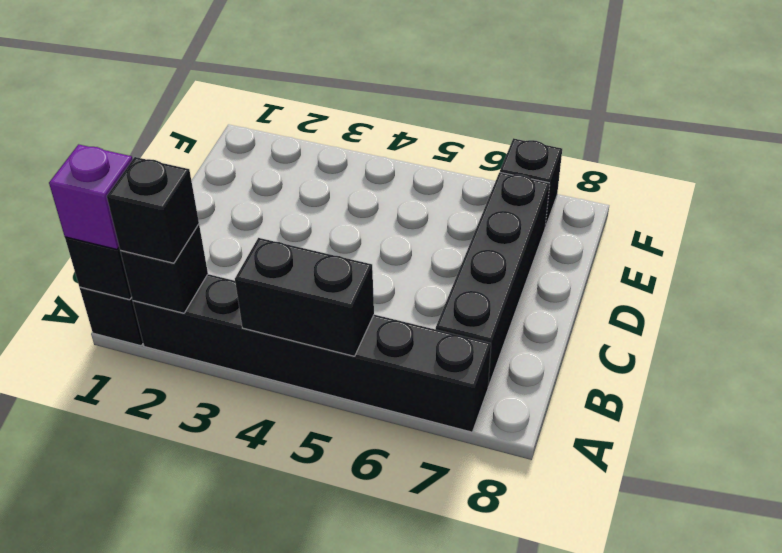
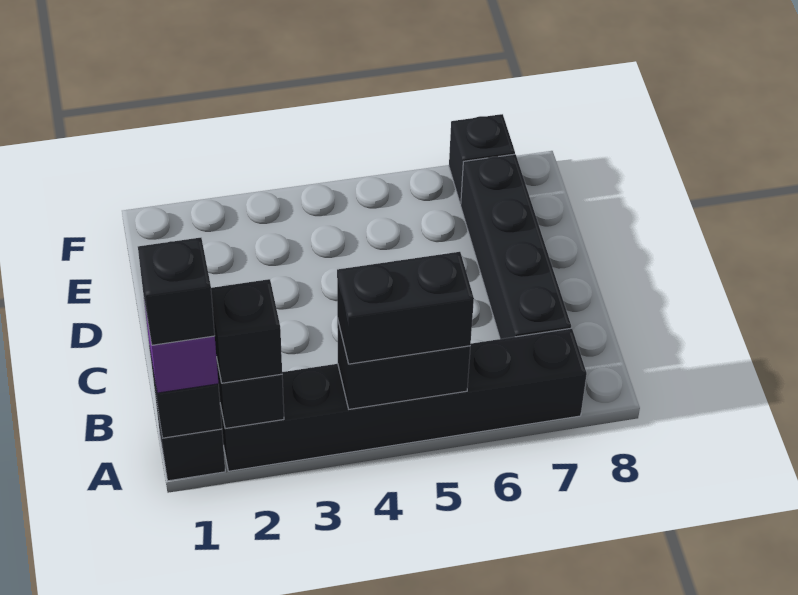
none -> black brick A1 level 4
none -> black brick A4:A5 level 3

